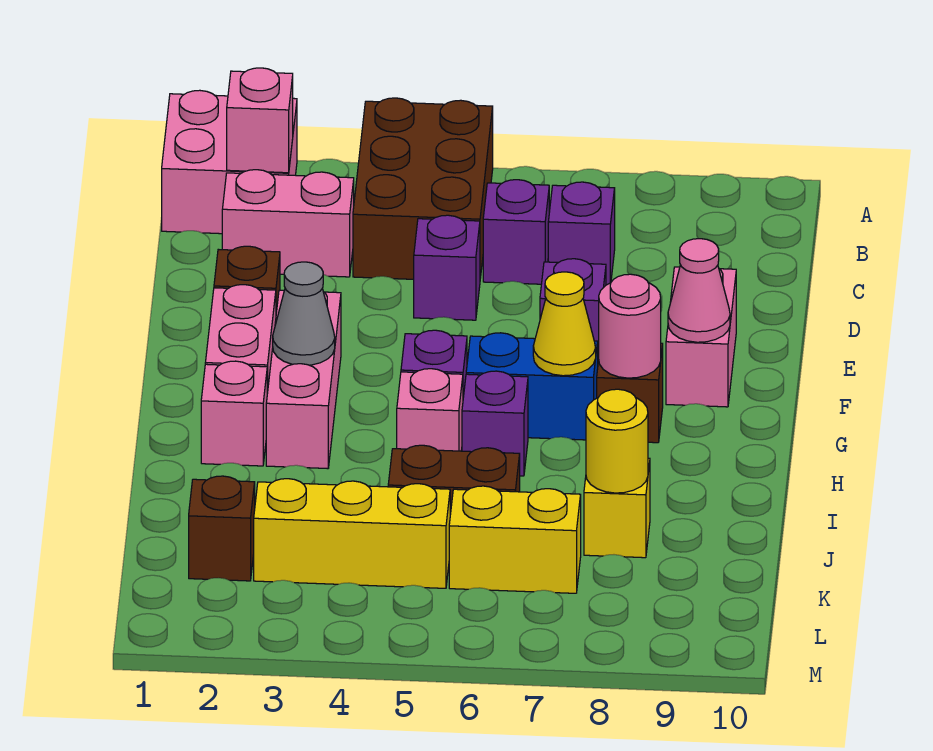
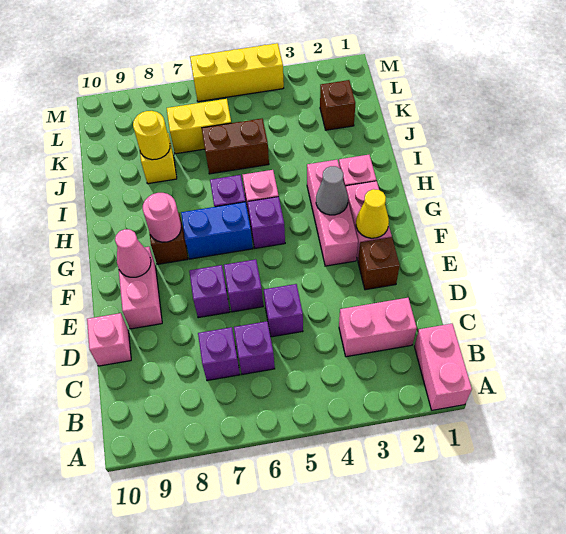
pink brick A1:B2 level 1 -> pink brick A1:B1 level 1
brown brick A4:C5 level 1 -> none
pink brick B2 level 2 -> pink brick D10 level 1
none -> purple brick E6 level 1
yellow cone G7 level 2 -> yellow cone F2 level 2
yellow brick K3:K5 level 1 -> yellow brick M4:M6 level 1

